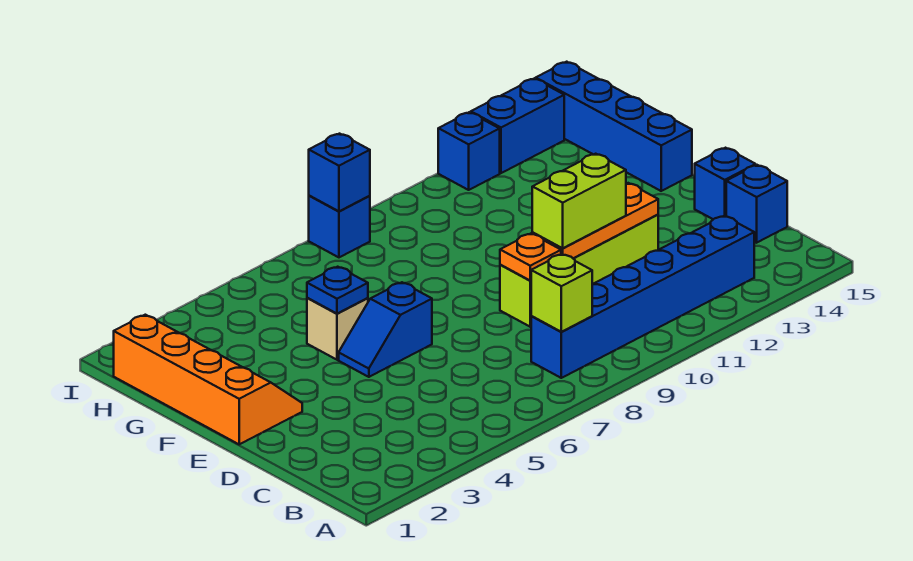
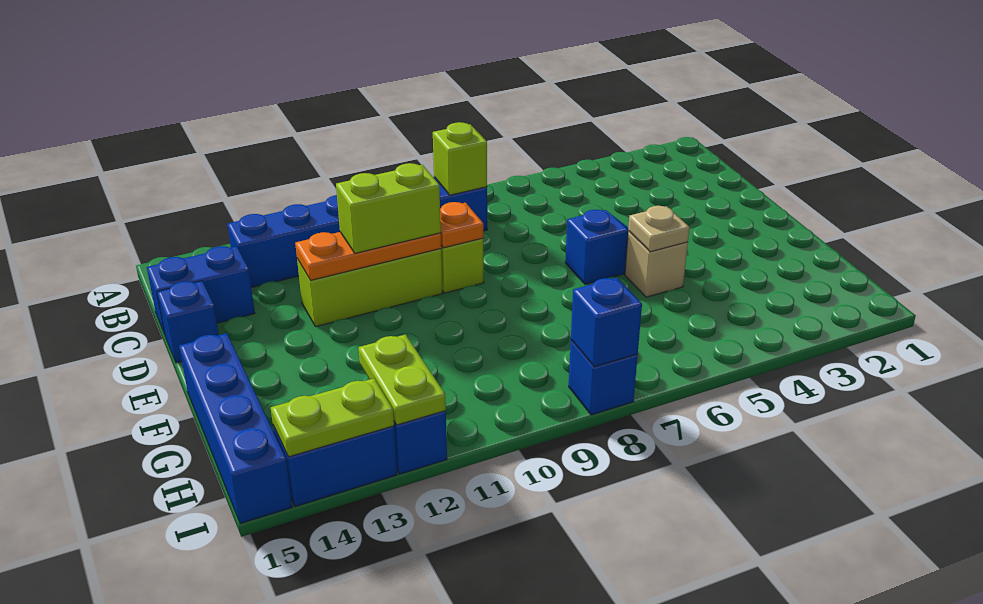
blue brick C15 level 1 -> blue brick C14:C15 level 1
orange slope E1:H2 level 1 top 1 -> none
blue plate F5 level 2 -> tan plate F5 level 2
none -> lime plate H12:I12 level 2
none -> lime plate I13:I14 level 2

